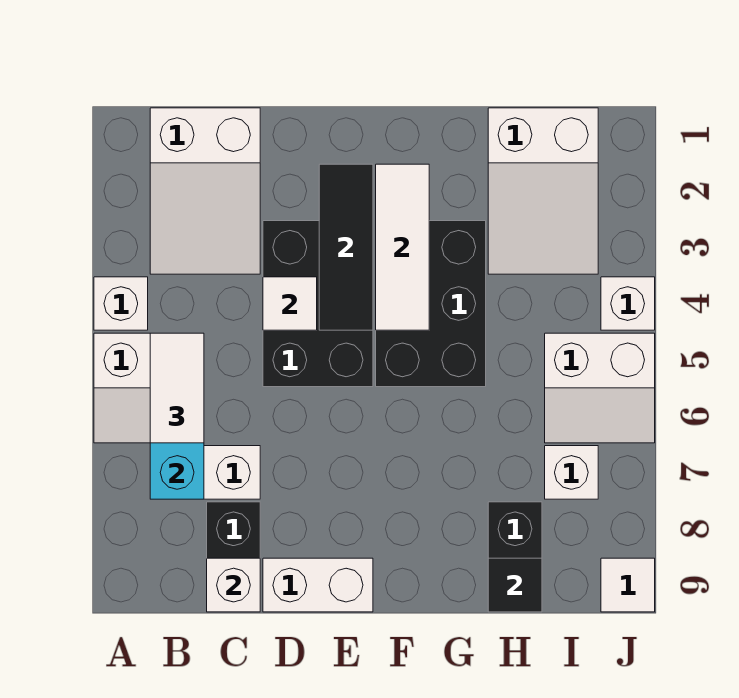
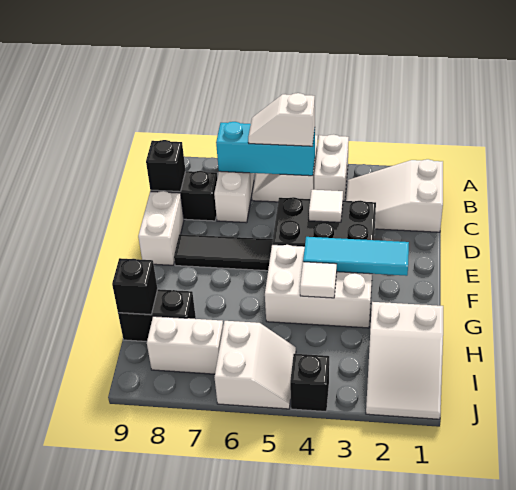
white brick A4 level 1 -> white brick A4:B4 level 1
white tile B5:B6 level 3 -> white slope B5:B6 level 3 top 5
white brick C9 level 2 -> black brick C9 level 2
black tile E2:E4 level 2 -> black tile E6:E8 level 1
white tile F2:F4 level 2 -> cyan tile F2:F4 level 2
black brick F3:G5 level 1 -> white brick F3:G5 level 1
white slope H1:I3 level 1 top 1 -> white slope H1:J2 level 1 top H
black tile H9 level 2 -> black brick H9 level 2
white slope I5:J6 level 1 top 5 -> white slope I5:J6 level 1 top 6
white brick I7 level 1 -> white brick I7:I8 level 1
white brick J4 level 1 -> black brick J4 level 1
white tile J9 level 1 -> white tile G4 level 2

